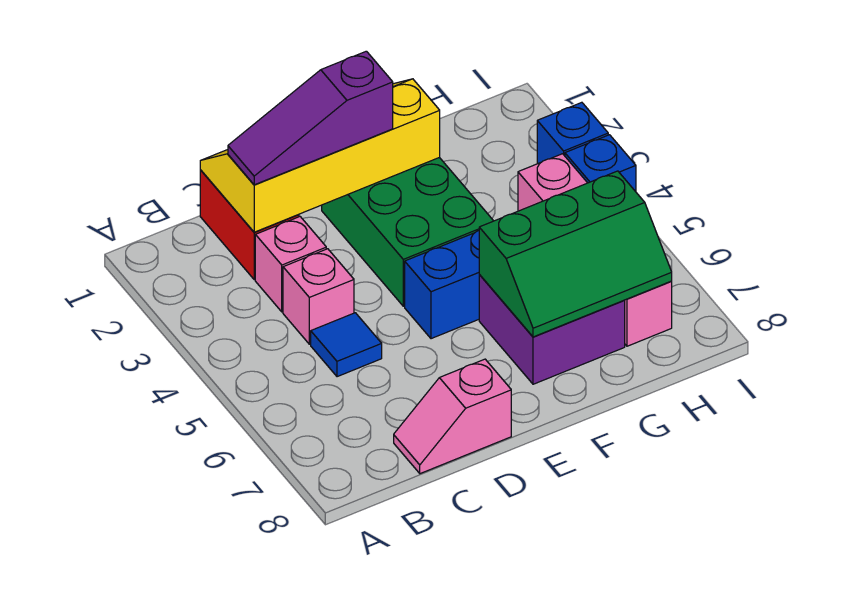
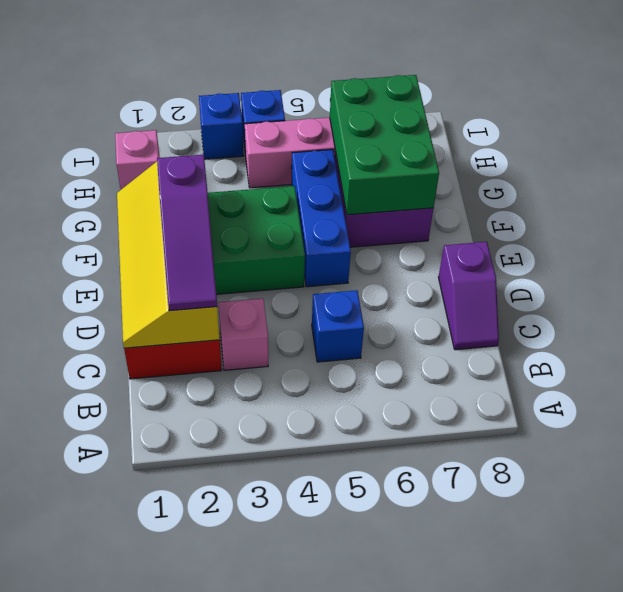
pink brick C4 level 1 -> pink brick H1 level 1
blue tile C5 level 1 -> blue brick C5 level 1
pink slope C8:D8 level 1 top D -> purple slope C8:D8 level 1 top D
green slope F6:H7 level 2 top 6 -> green brick F6:H7 level 2

